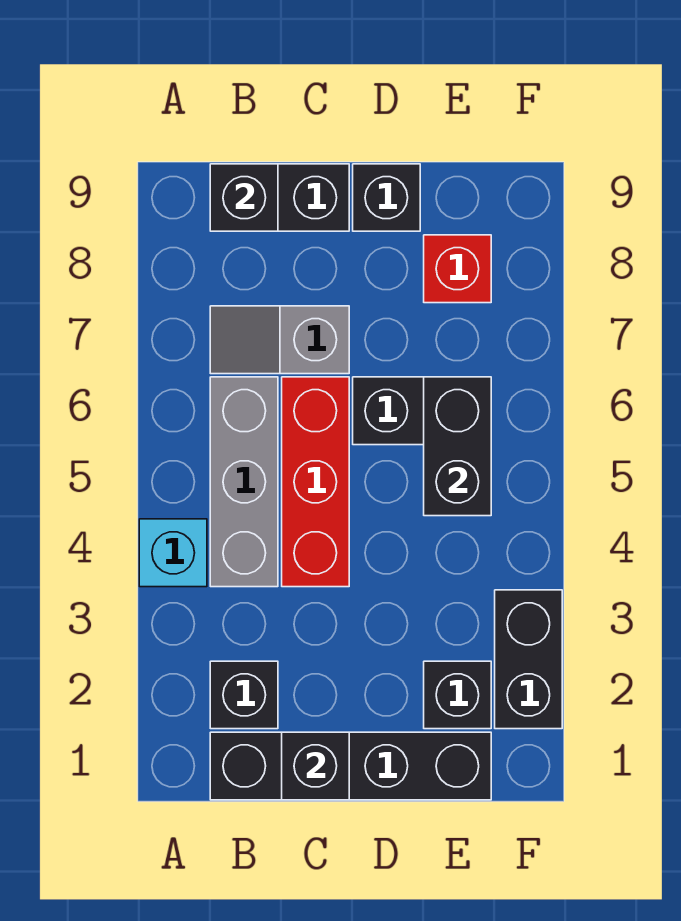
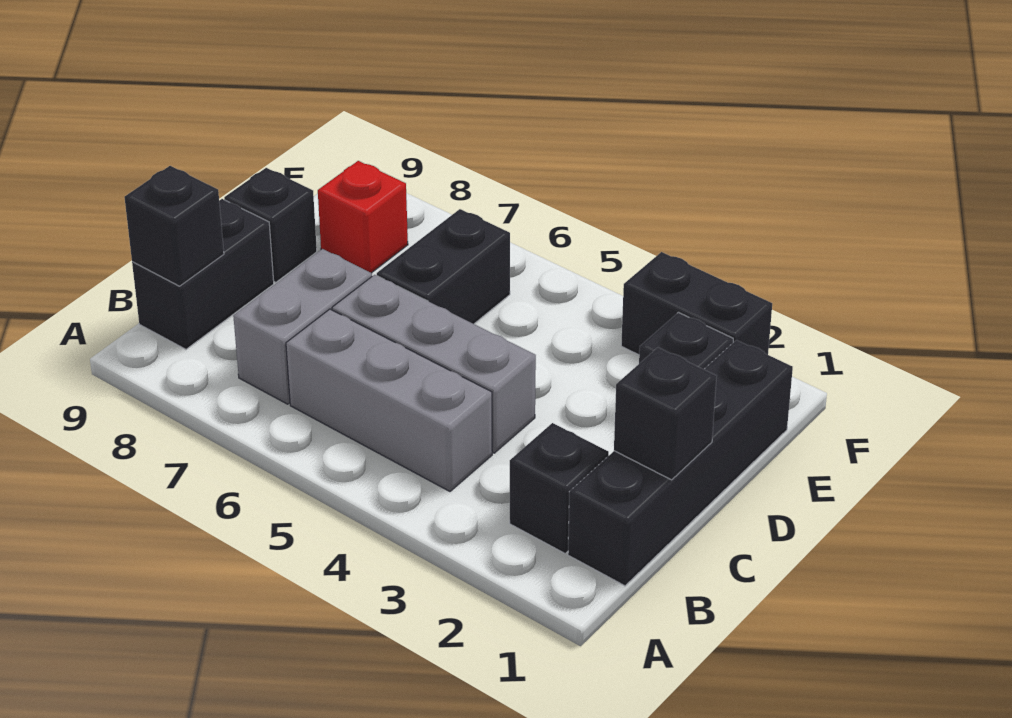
cyan brick A4 level 1 -> none
grey slope B7:C7 level 1 top C -> grey brick B7:C7 level 1
red brick C4:C6 level 1 -> grey brick C4:C6 level 1
black brick E5:E6 level 2 -> none

